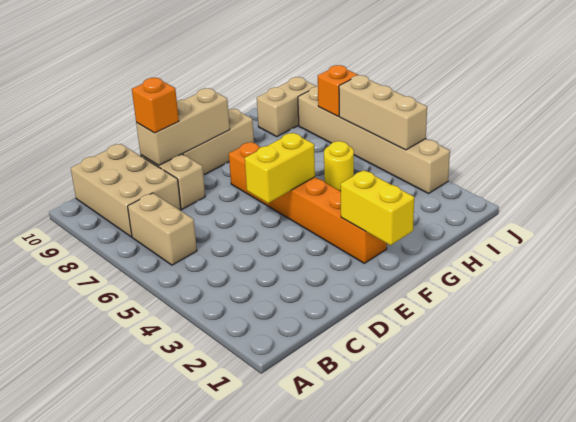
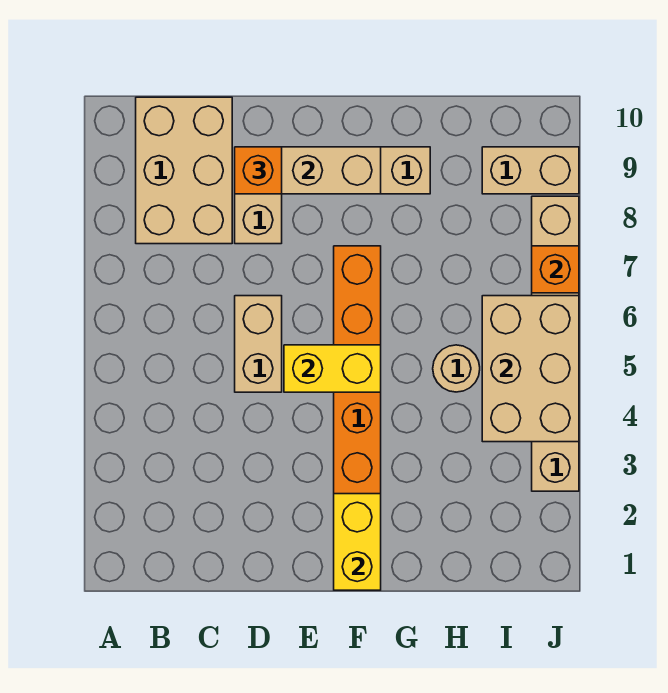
tan brick B6:B7 level 1 -> tan brick D5:D6 level 1
yellow round brick H5 level 1 -> tan round brick H5 level 1
tan brick J4:J6 level 2 -> tan brick I4:J6 level 2

